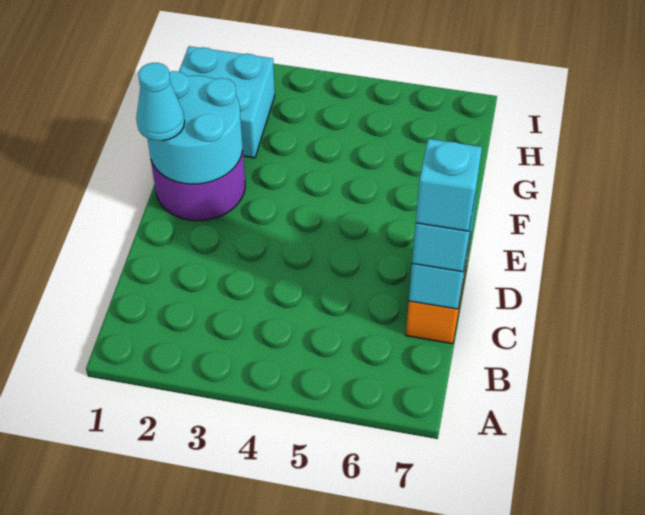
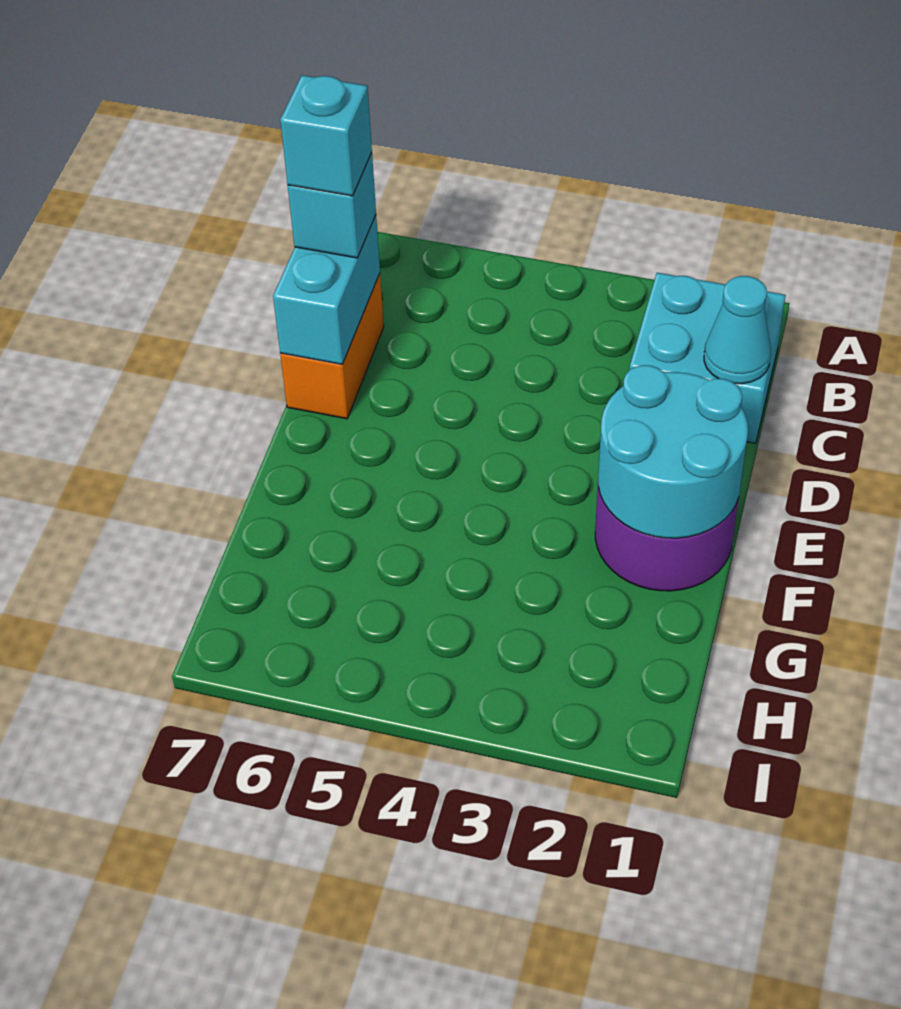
cyan cone E1 level 3 -> cyan cone C1 level 2
cyan brick G1:H2 level 1 -> cyan brick B1:C2 level 1

